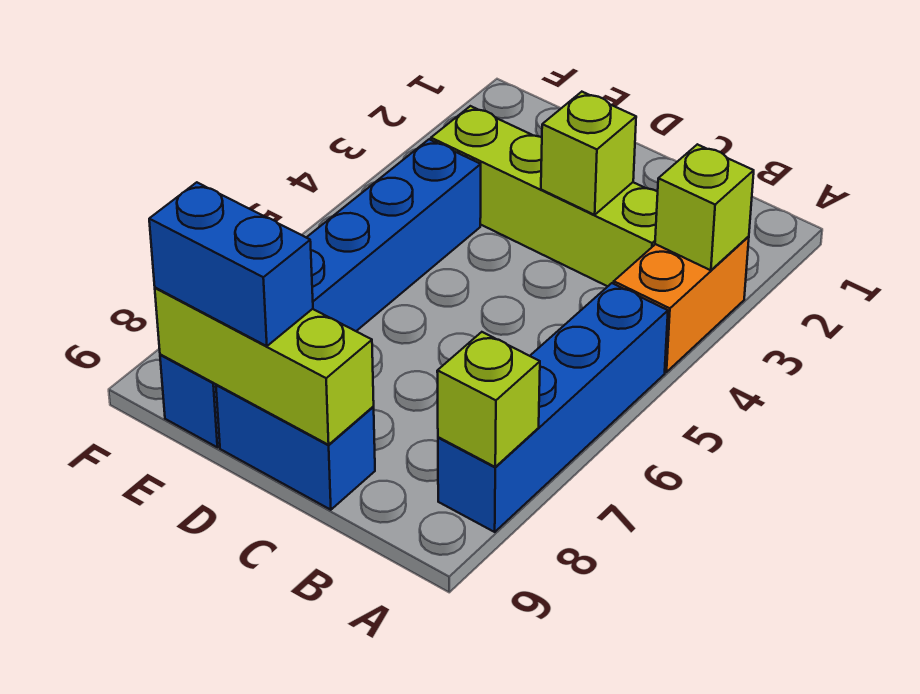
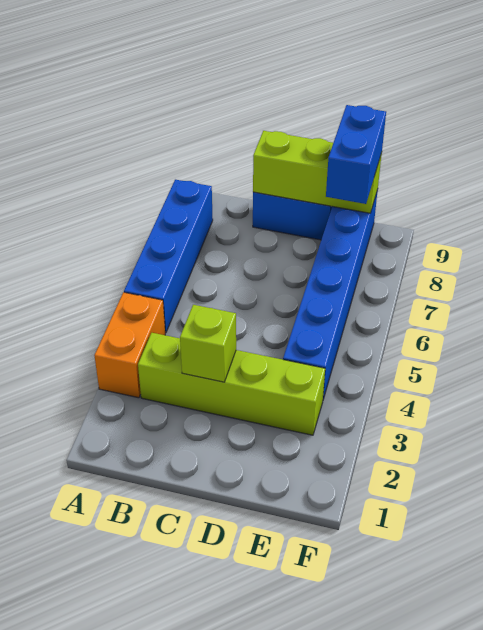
lime brick A3 level 2 -> none
lime brick A8 level 2 -> none
blue brick D9:E9 level 3 -> blue brick E8:E9 level 3

